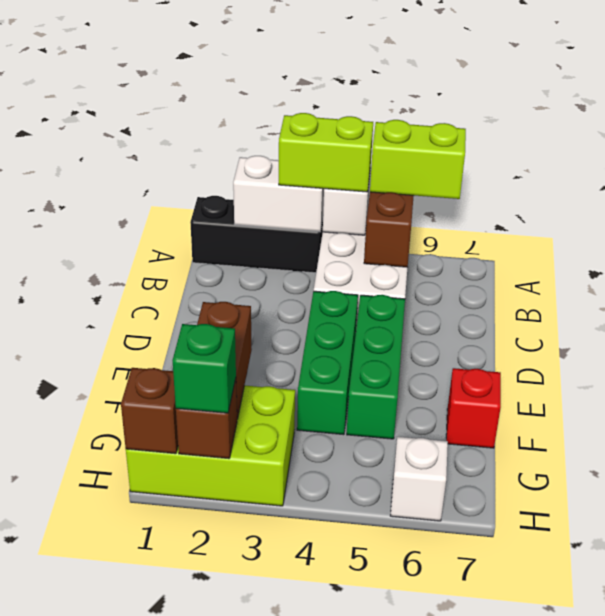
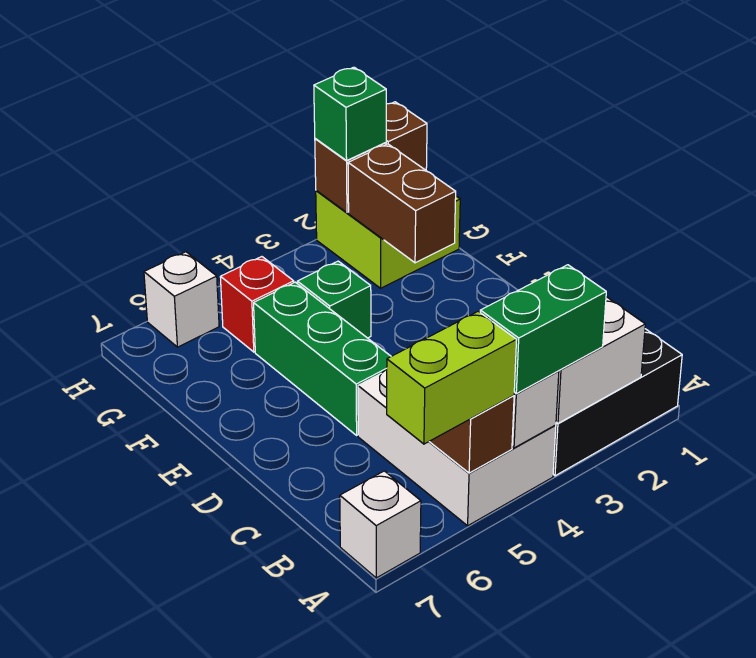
lime brick A3:A4 level 3 -> green brick A3:A4 level 3
none -> white brick A7 level 1
green brick D4:F4 level 1 -> green brick F4 level 1
red brick F7 level 1 -> red brick G5 level 1
lime brick G1:H3 level 1 -> lime brick G1:H2 level 1

